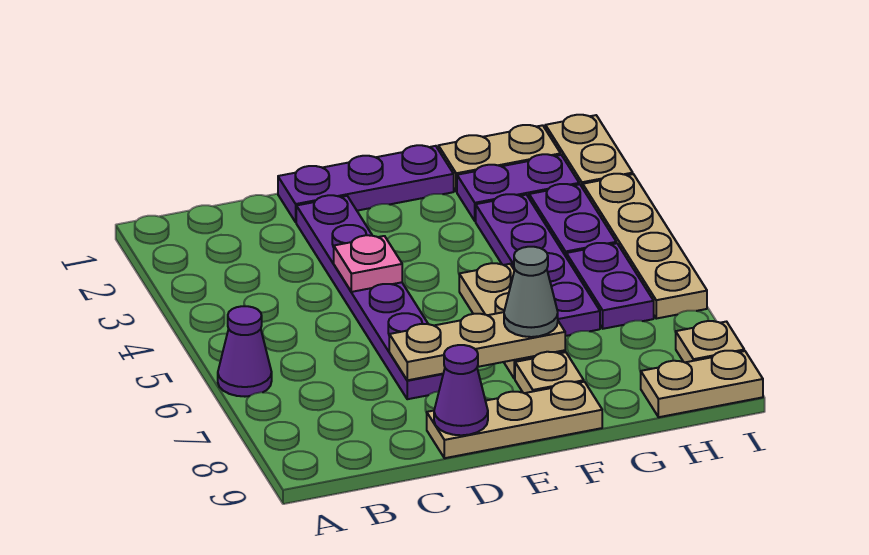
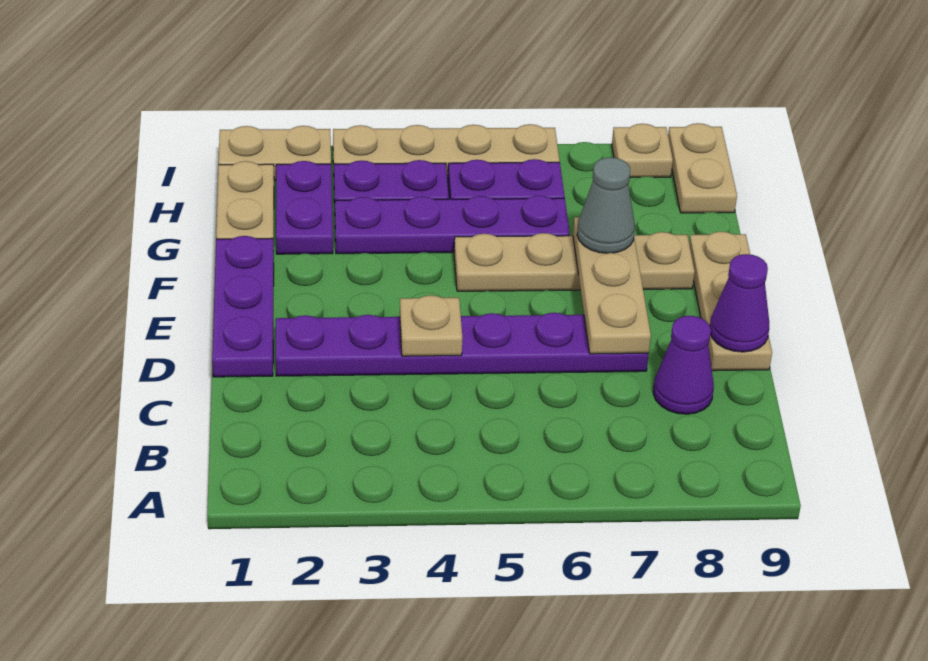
purple cone A6 level 1 -> purple cone C8 level 1
pink plate D4 level 2 -> tan plate D4 level 2

